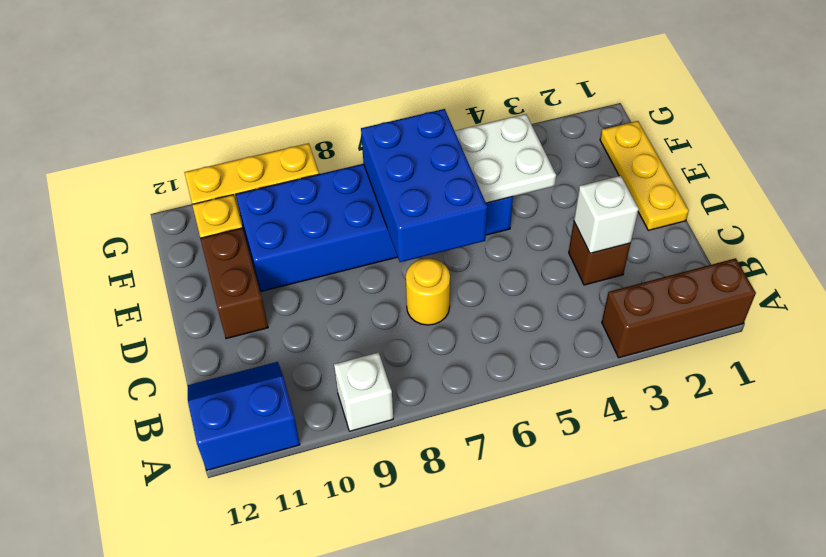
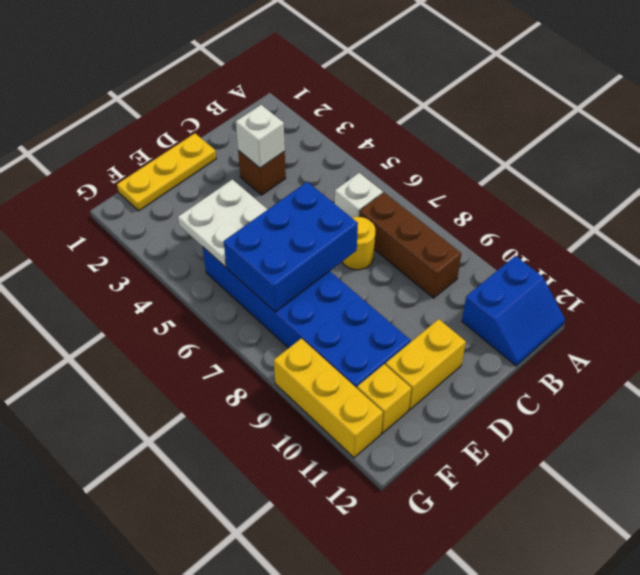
brown brick A1:A3 level 1 -> brown brick B7:B9 level 1
white brick A9 level 1 -> white brick B6 level 1
blue slope A11:B12 level 1 top A -> blue slope A11:B12 level 1 top 11
brown brick D11:E11 level 1 -> yellow brick D11:E11 level 1

